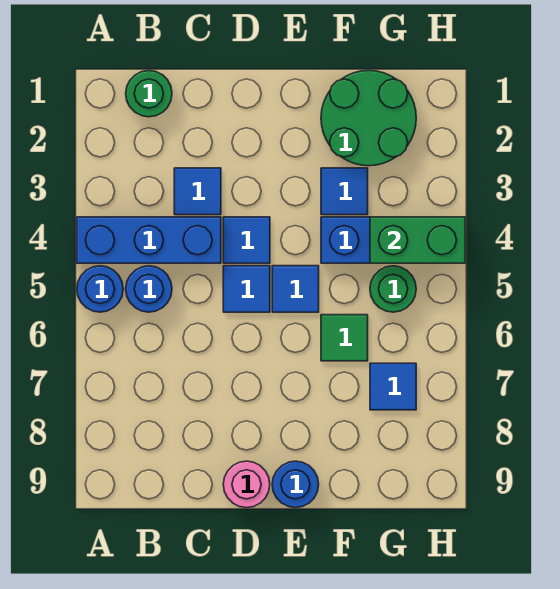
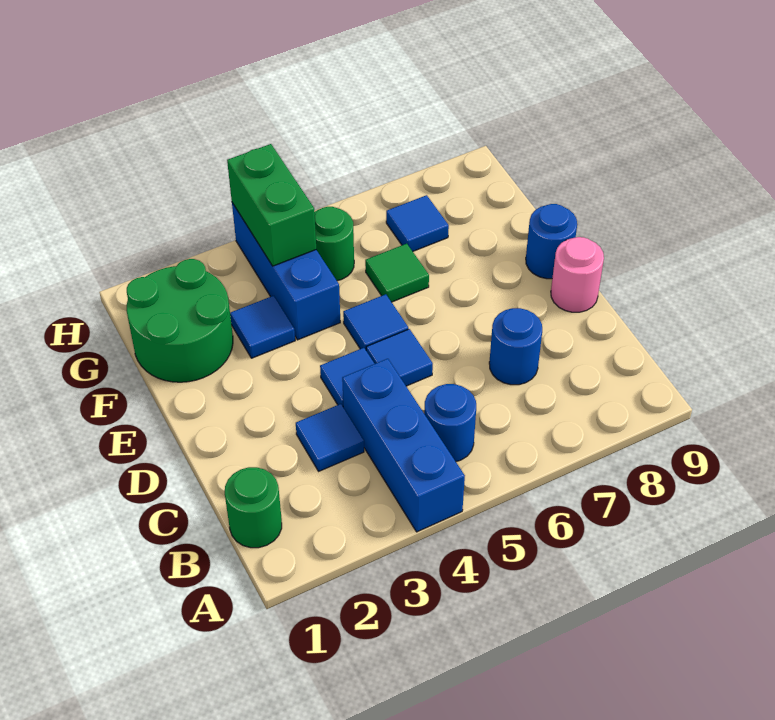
blue round brick A5 level 1 -> blue round brick C7 level 1

